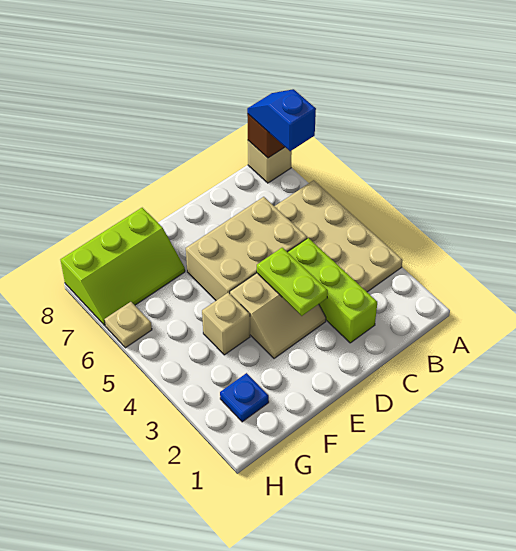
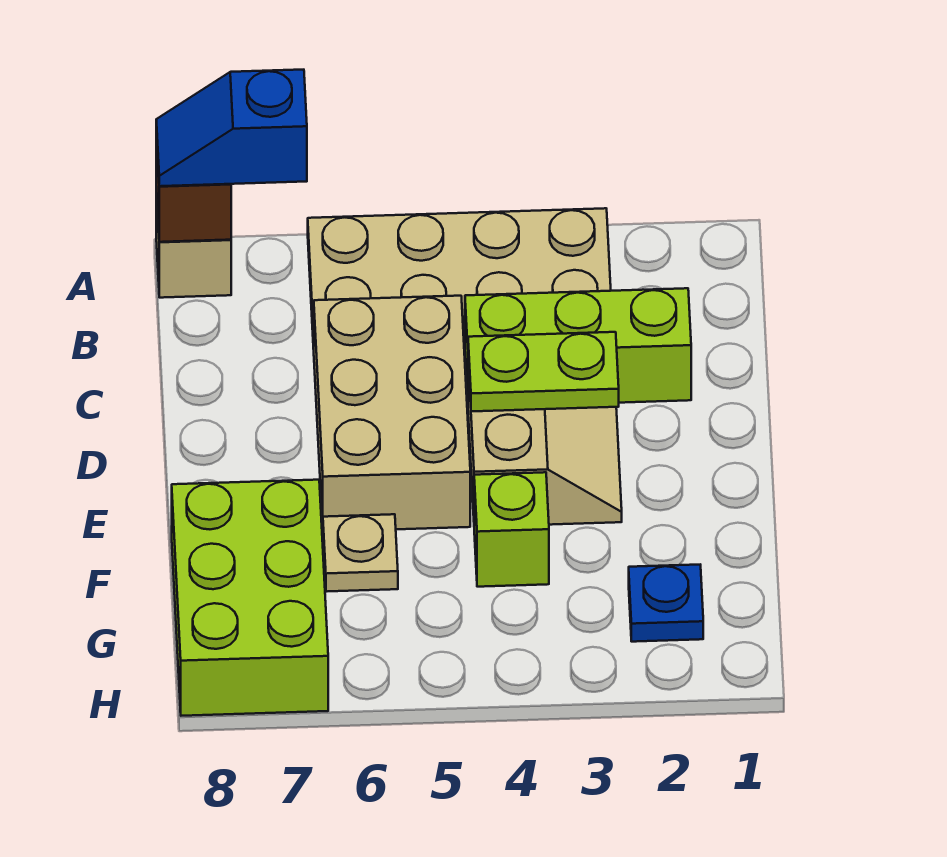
tan brick F4 level 1 -> lime brick F4 level 1
lime slope F7:H8 level 1 top 8 -> lime brick F7:H8 level 1
tan plate H6 level 1 -> tan plate F6 level 1

